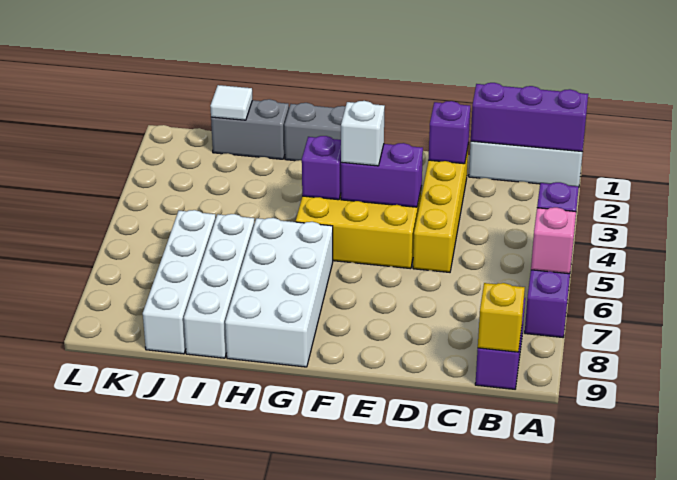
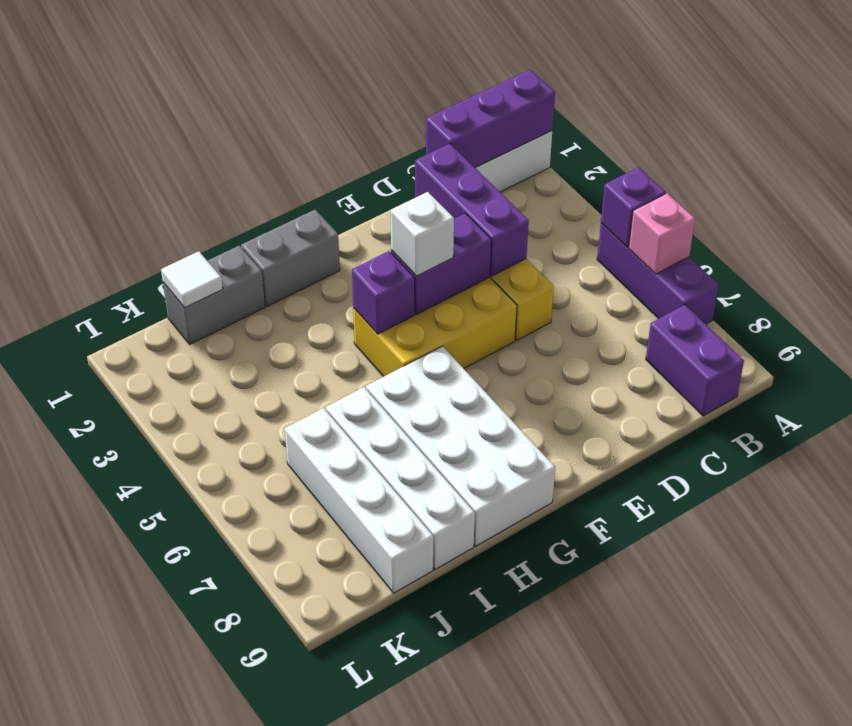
yellow brick B9 level 2 -> none
purple brick D2 level 2 -> purple brick D2:D4 level 2

